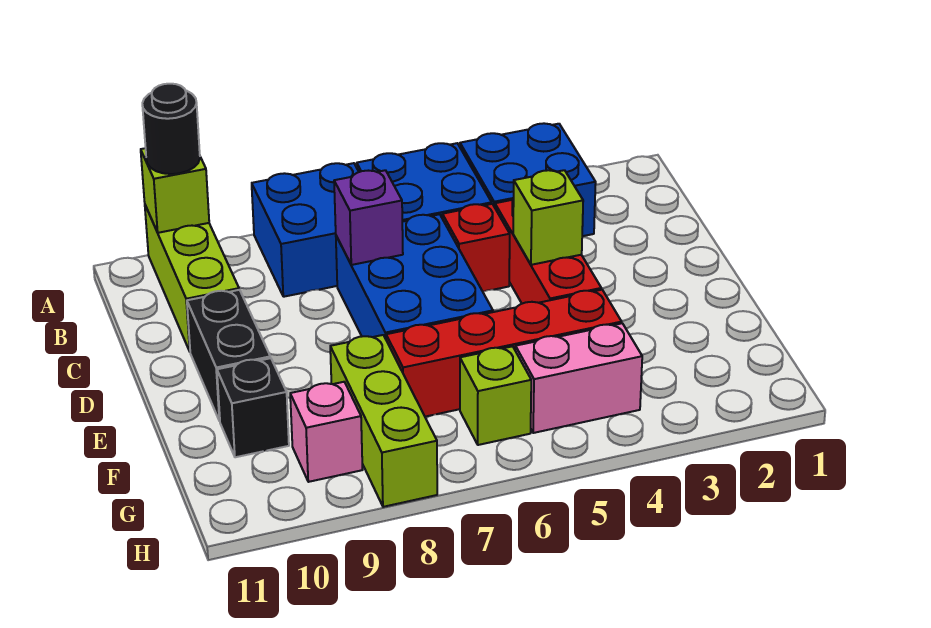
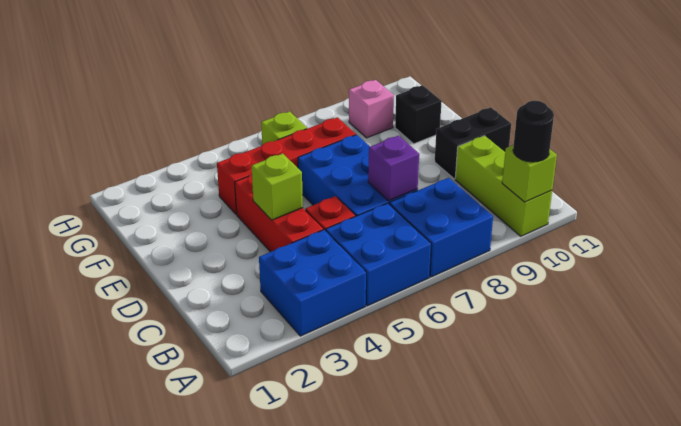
black brick D10:E10 level 1 -> black brick D10:D11 level 1
lime brick F8:H8 level 1 -> none
pink brick G4:G5 level 1 -> none

